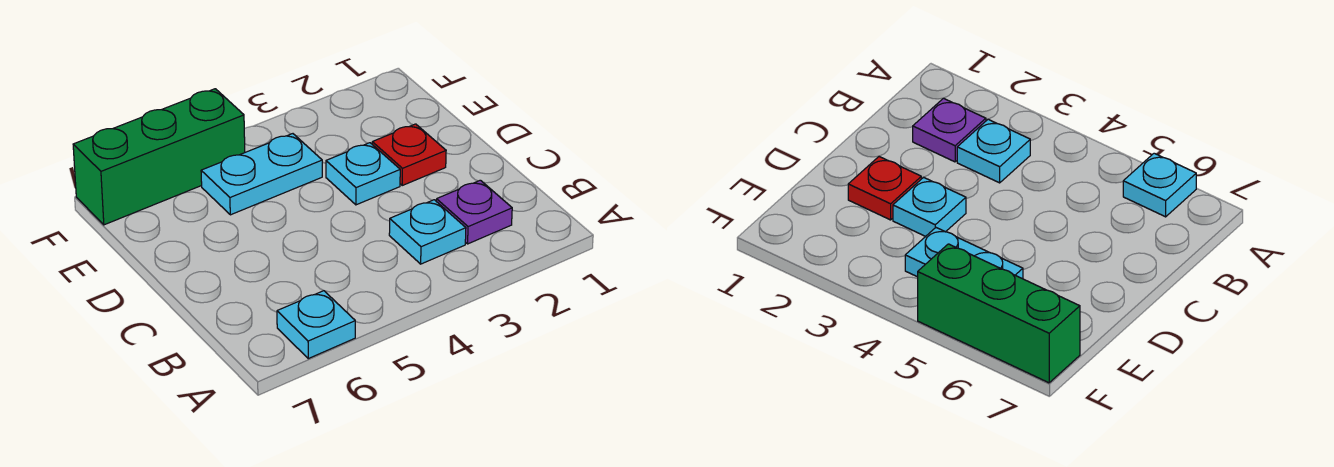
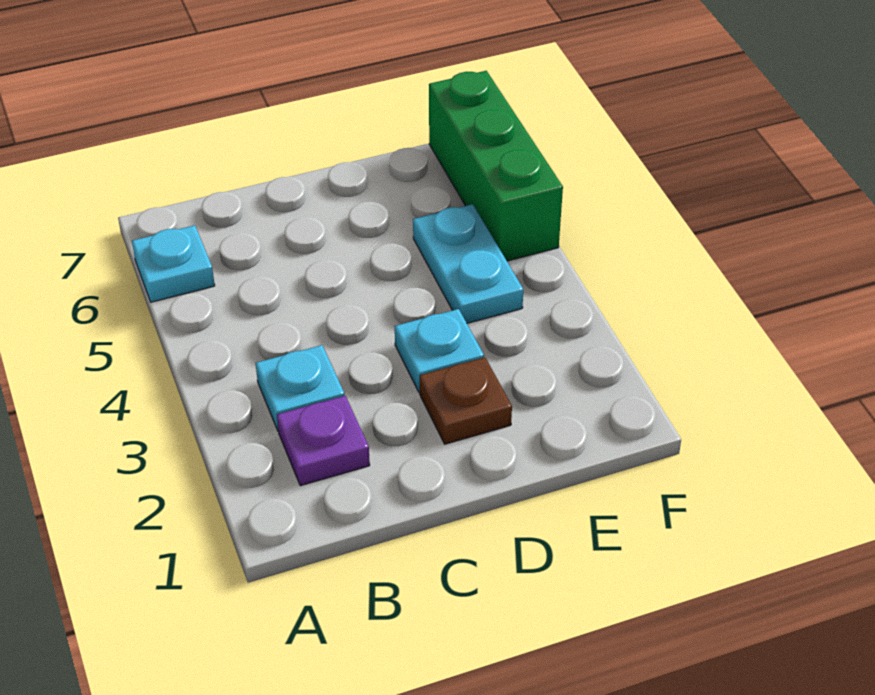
red plate D2 level 1 -> brown plate D2 level 1

